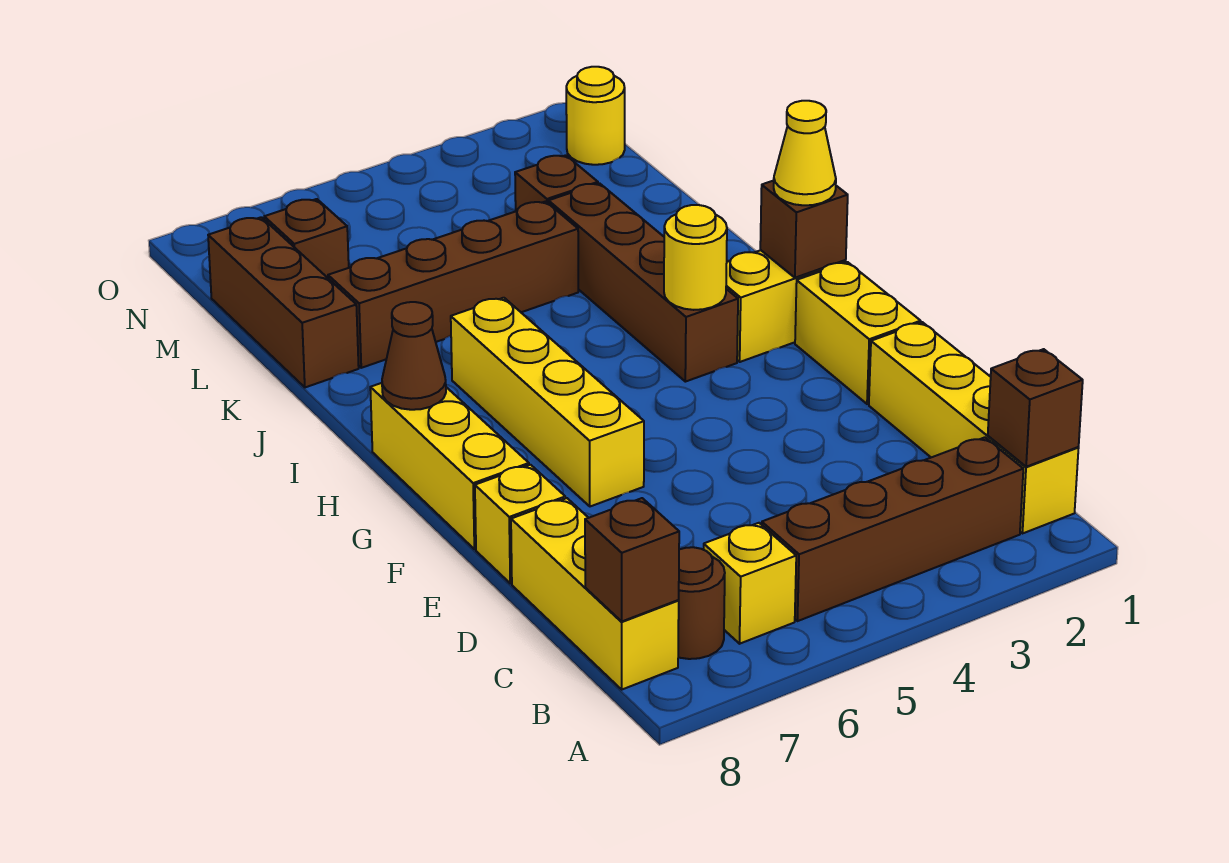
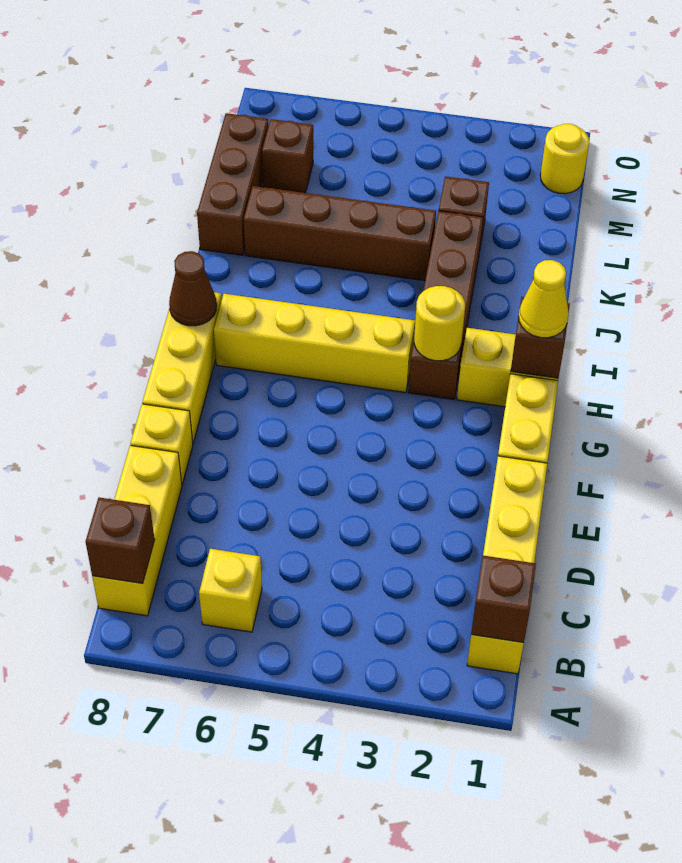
brown brick B2:B5 level 1 -> none
brown round brick B7 level 1 -> none
yellow brick F6:I6 level 1 -> yellow brick H4:H7 level 1

